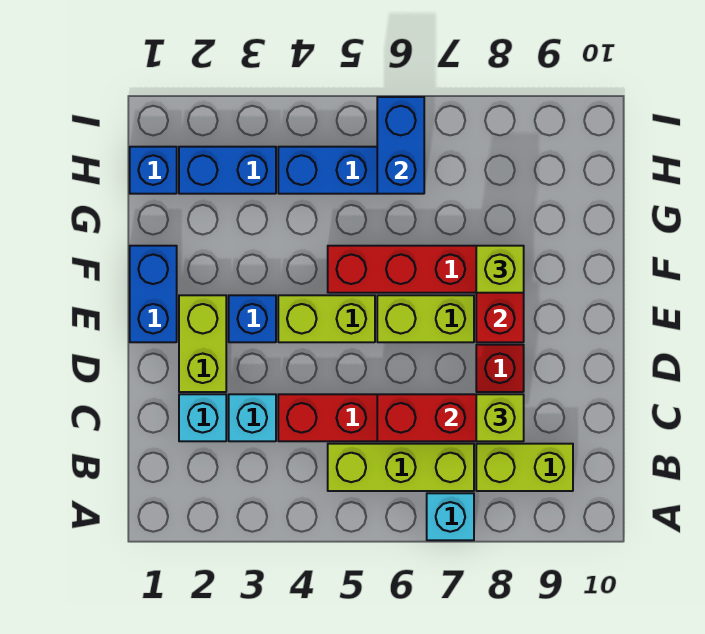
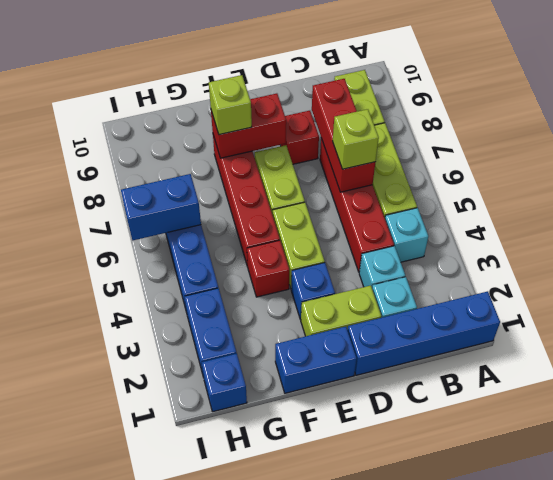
none -> blue brick A1:D1 level 1
cyan brick A7 level 1 -> cyan brick B4 level 1
lime brick C8 level 3 -> lime brick C6 level 3
none -> red brick F4 level 1

